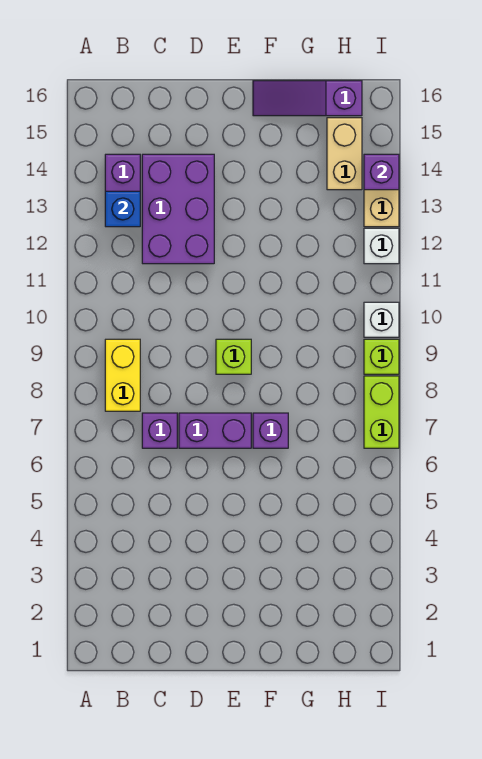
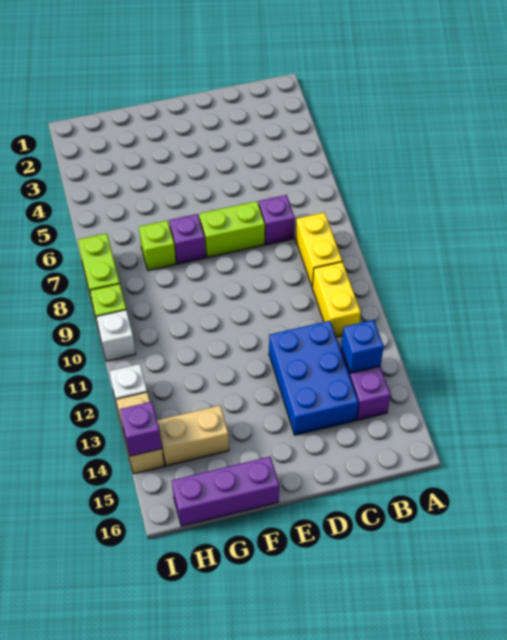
none -> yellow brick B10:B11 level 1
purple brick C12:D14 level 1 -> blue brick C12:D14 level 1
purple brick D7:E7 level 1 -> lime brick D7:E7 level 1
lime brick E9 level 1 -> lime brick G7 level 1
purple slope F16:H16 level 1 top H -> purple brick F16:H16 level 1
tan brick H14:H15 level 1 -> tan brick G14:H14 level 1

